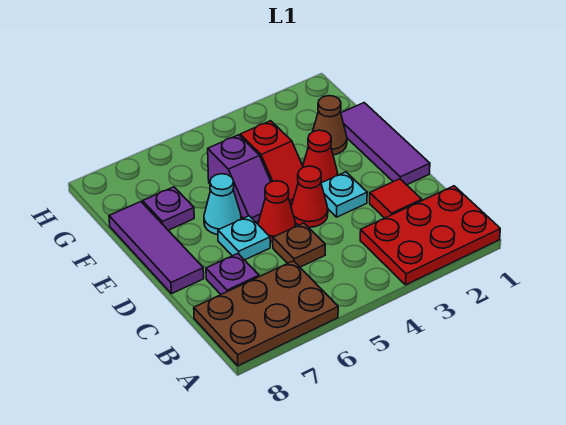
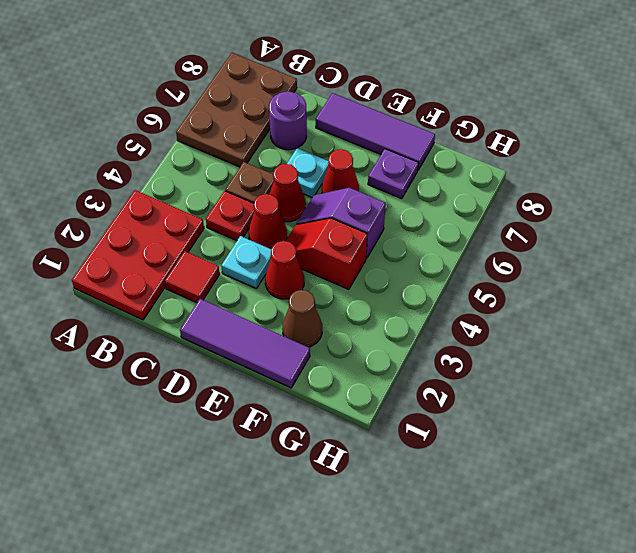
none -> red plate C4 level 1
purple plate C7 level 1 -> purple round brick C7 level 1
cyan cone E6 level 1 -> red cone E6 level 1

